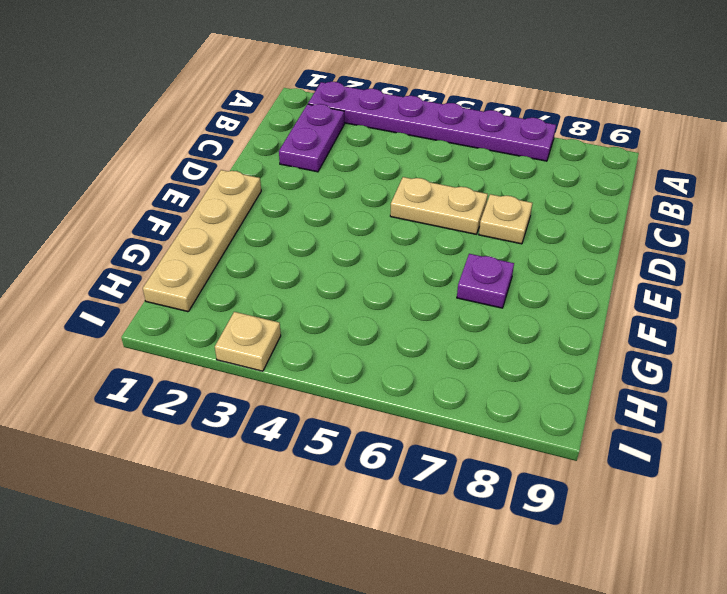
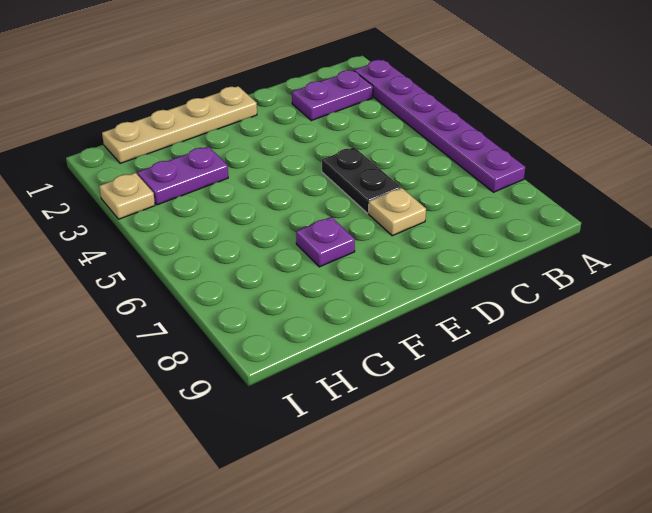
tan plate D5:D6 level 1 -> black plate D5:D6 level 1
none -> purple plate G3:H3 level 1

